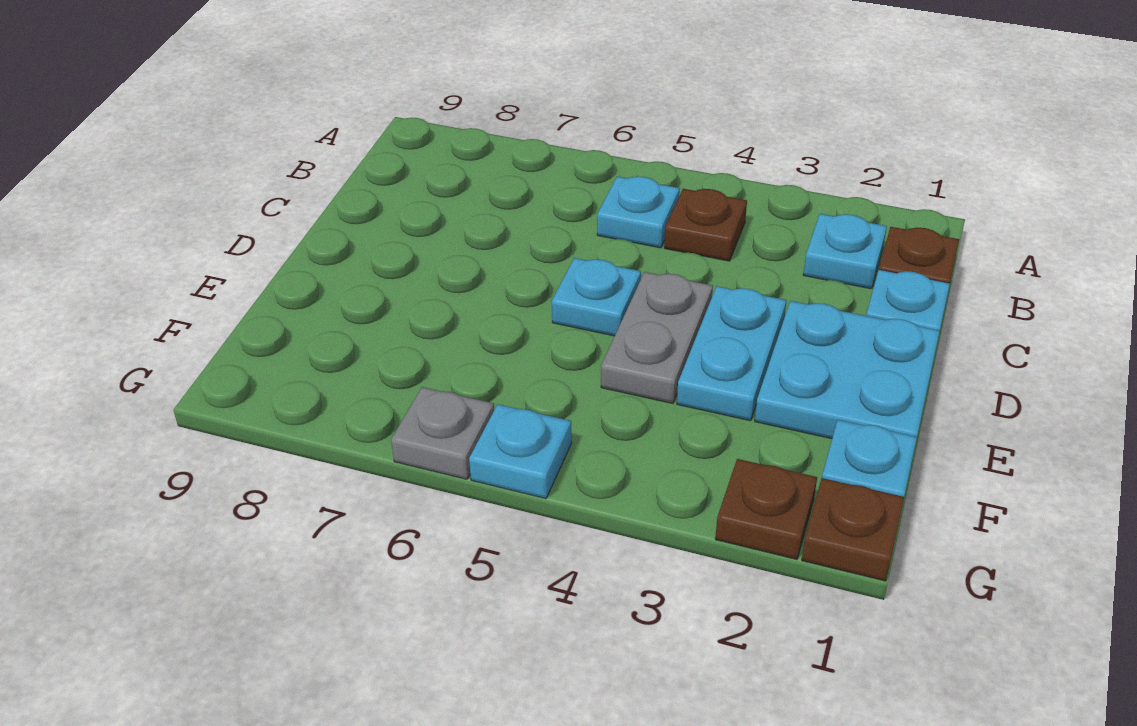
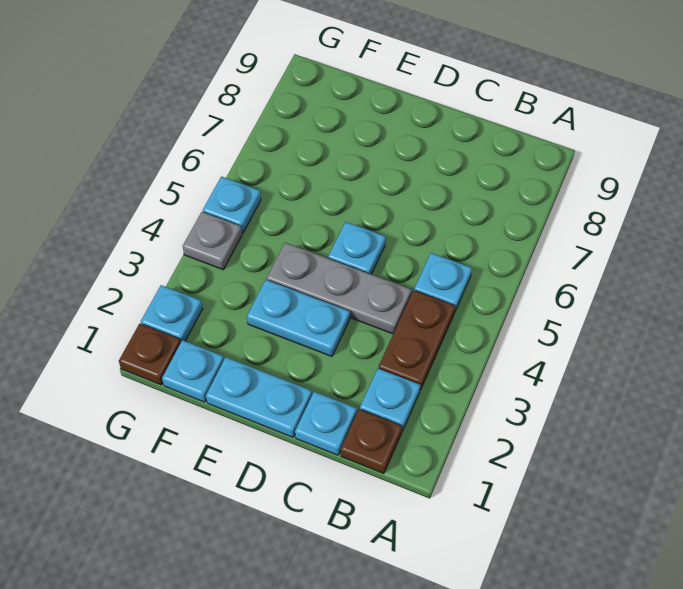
brown plate B4 level 1 -> brown plate B3:B4 level 1
cyan plate D1:E2 level 1 -> cyan plate D1:E1 level 1
grey plate D4:E4 level 1 -> grey plate C4:E4 level 1
brown plate G2 level 1 -> cyan plate G2 level 1
grey plate G6 level 1 -> grey plate G4 level 1

